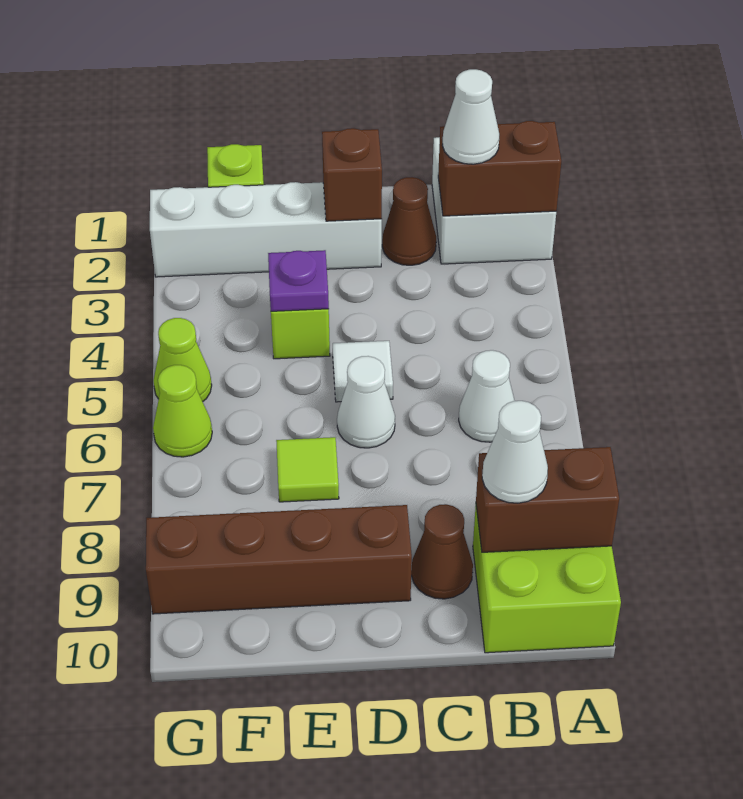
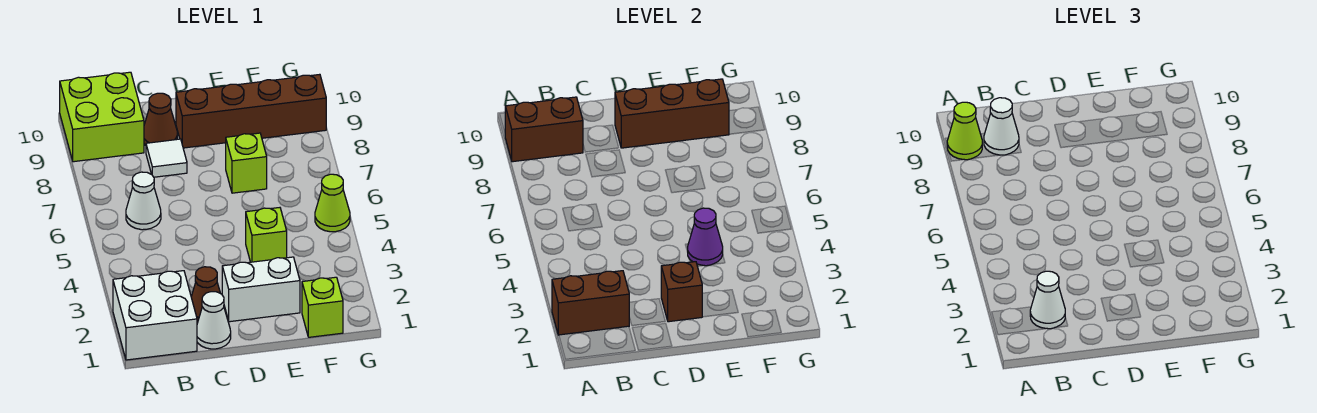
white brick D2:G2 level 1 -> white brick D2:E2 level 1
white tile D5 level 1 -> white tile C8 level 1
white cone D6 level 1 -> white cone C1 level 1
none -> brown brick D9:F9 level 2
purple plate E4 level 2 -> purple cone E4 level 2
lime tile E7 level 1 -> lime brick E7 level 1
lime cone G6 level 1 -> lime cone A9 level 3

